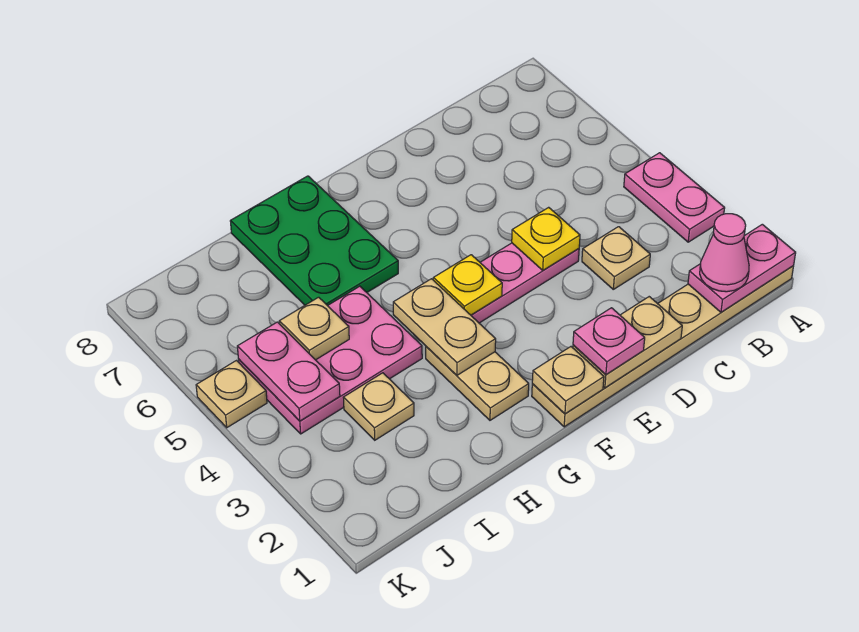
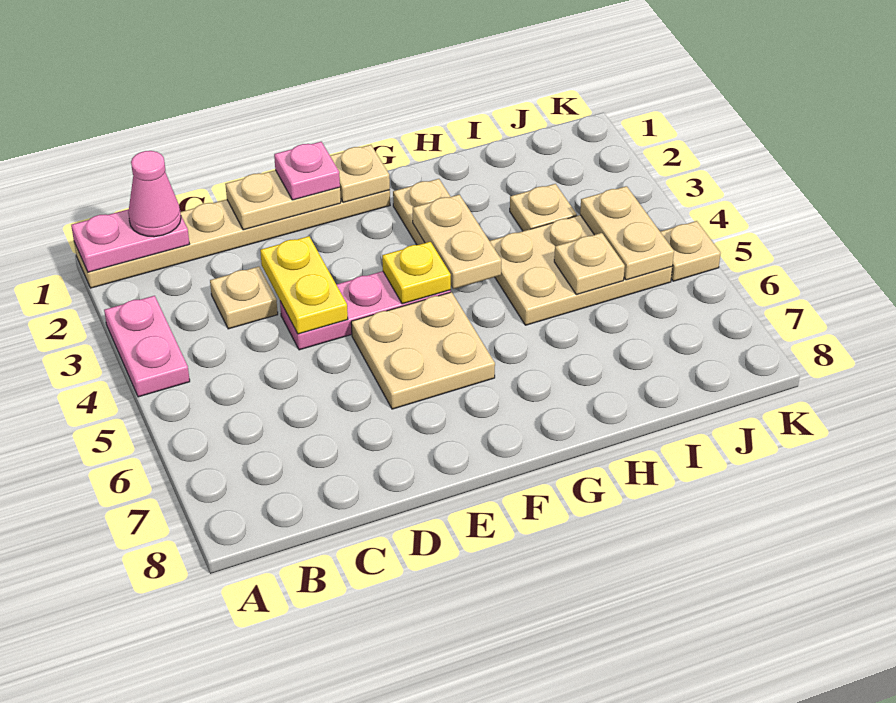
yellow plate D4 level 2 -> yellow plate D3:D4 level 2
none -> tan plate E5:F6 level 1
green plate G6:H8 level 1 -> none
pink plate H4:J5 level 1 -> tan plate H4:J5 level 1
pink plate J4:J5 level 2 -> tan plate J4:J5 level 2

